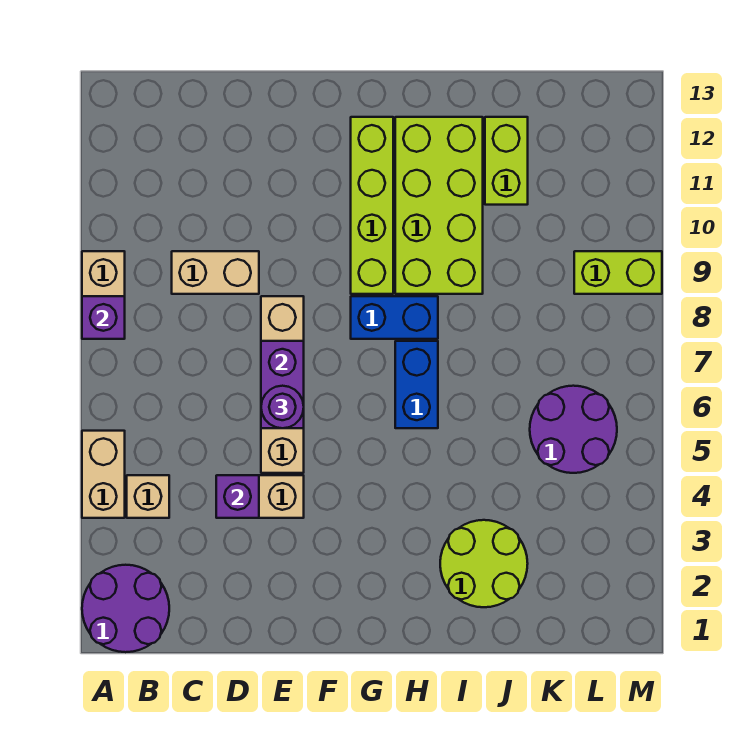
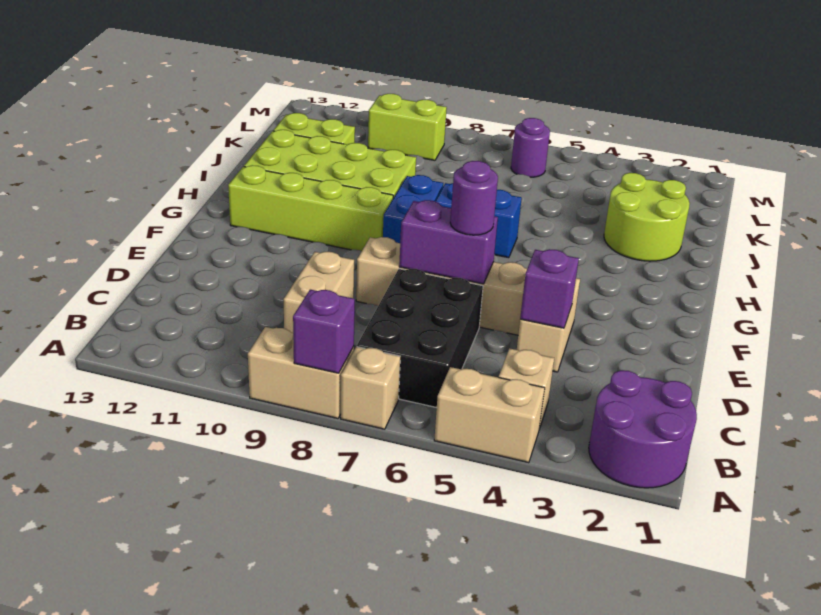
none -> tan brick A7 level 1
none -> black brick B6:D7 level 1
purple round brick K5:L6 level 1 -> purple round brick L6 level 1
lime brick L9:M9 level 1 -> lime brick L9:L10 level 1

